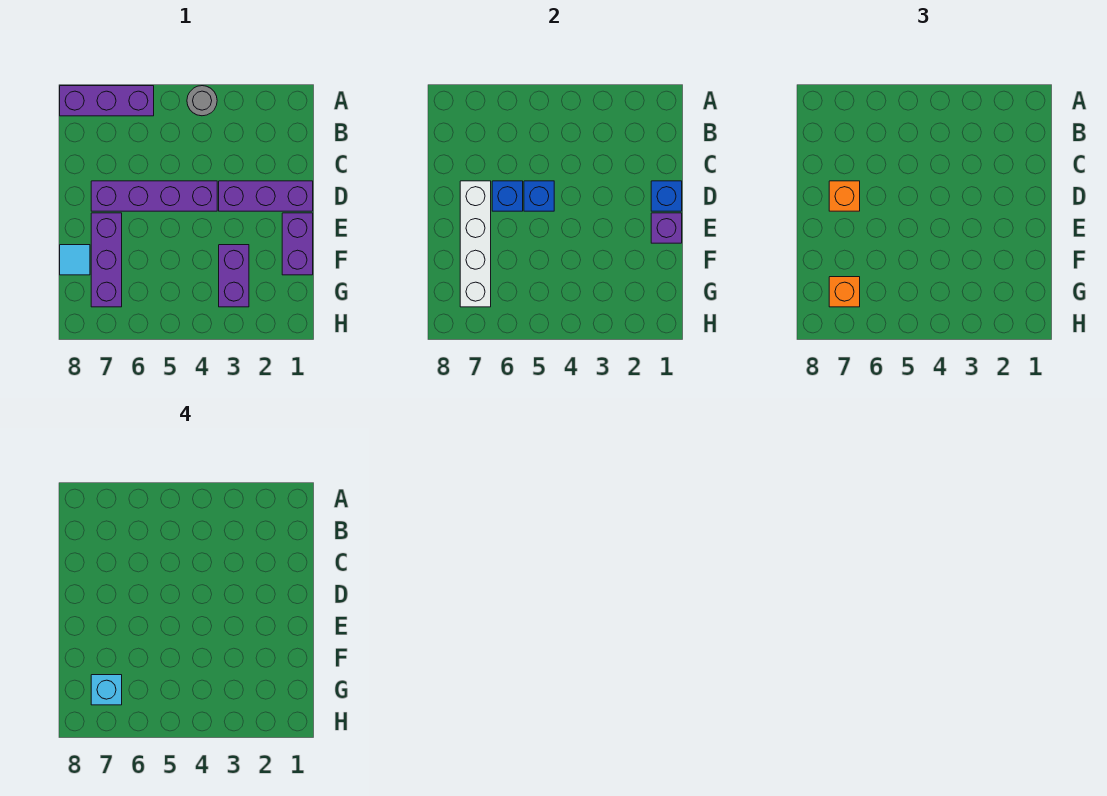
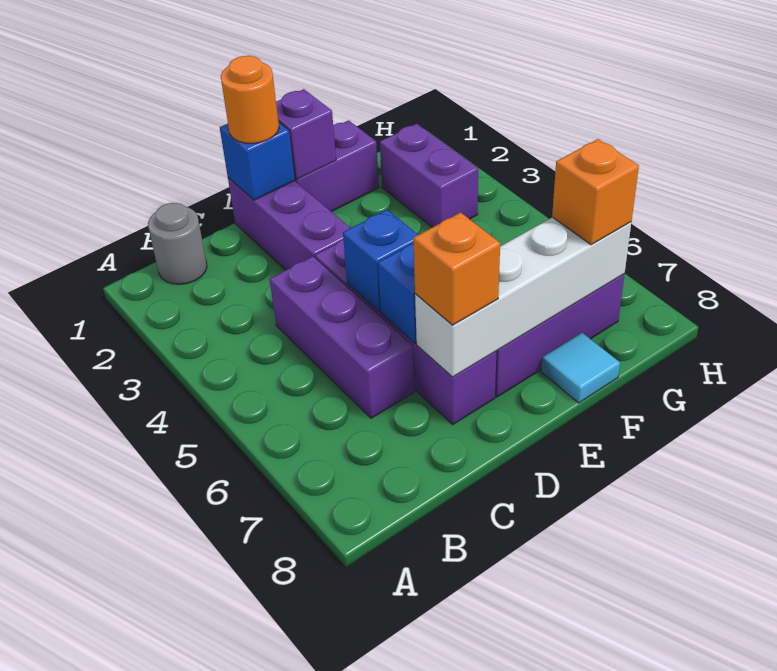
grey round brick A4 level 1 -> grey round brick B1 level 1
purple brick A6:A8 level 1 -> purple brick C4:C6 level 1
none -> orange round brick D1 level 3
purple brick F3:G3 level 1 -> purple brick G2:G3 level 1
cyan brick G7 level 4 -> none

